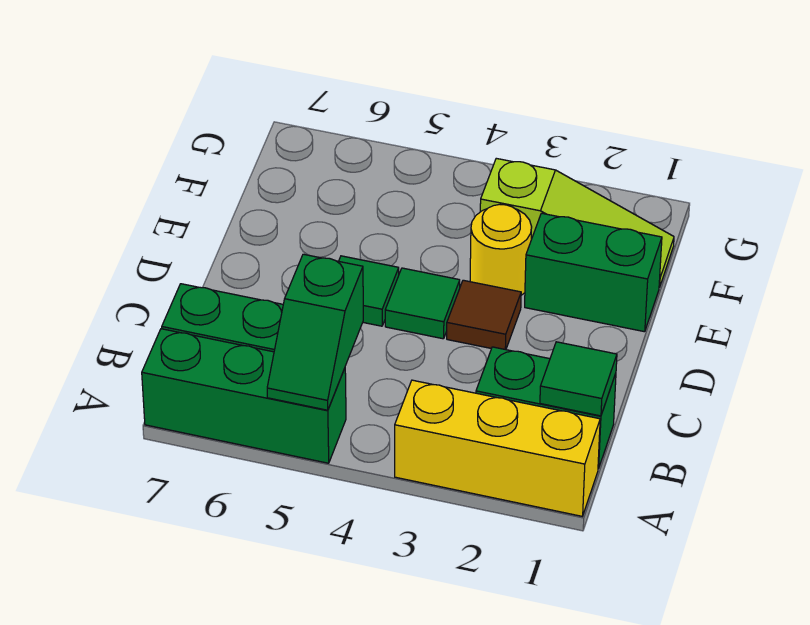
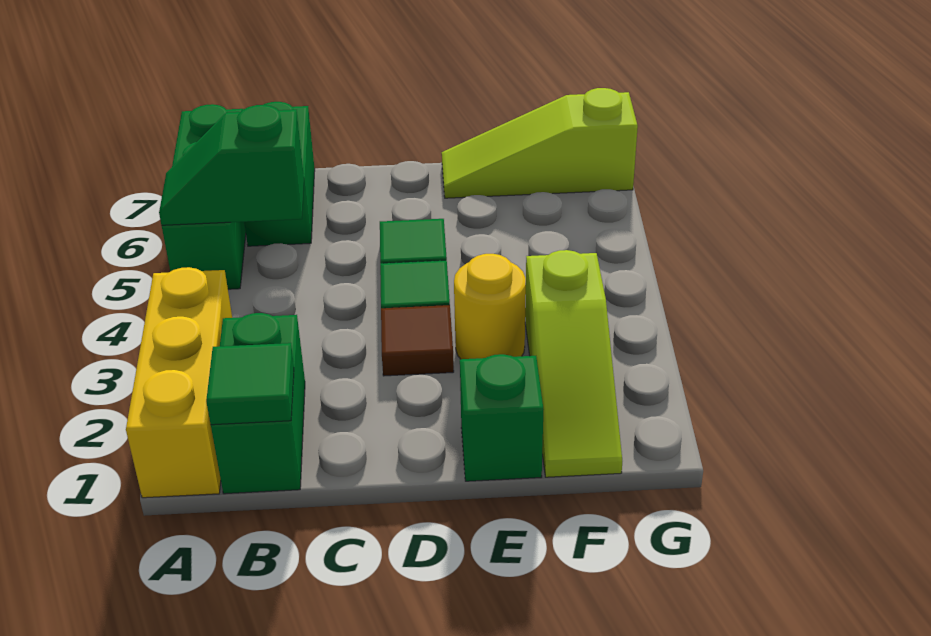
green brick E1:E2 level 1 -> green brick E1 level 1
none -> lime slope E7:G7 level 1 top G

